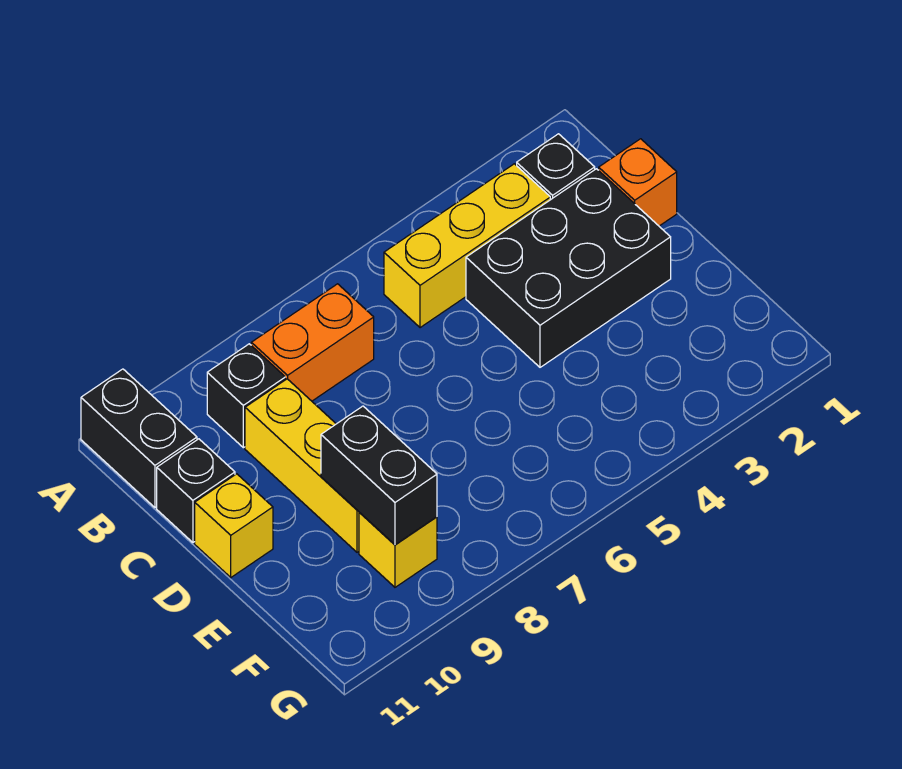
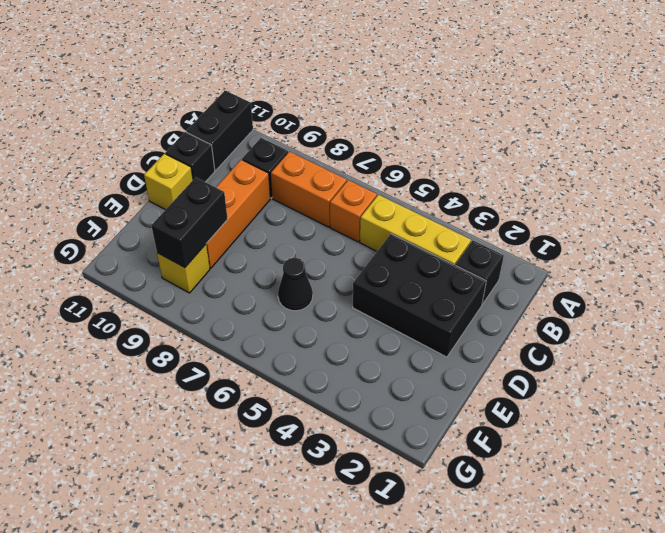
orange brick C1 level 1 -> orange brick B6 level 1
yellow brick C9:E9 level 1 -> orange brick C9:E9 level 1
none -> black cone E6 level 1

